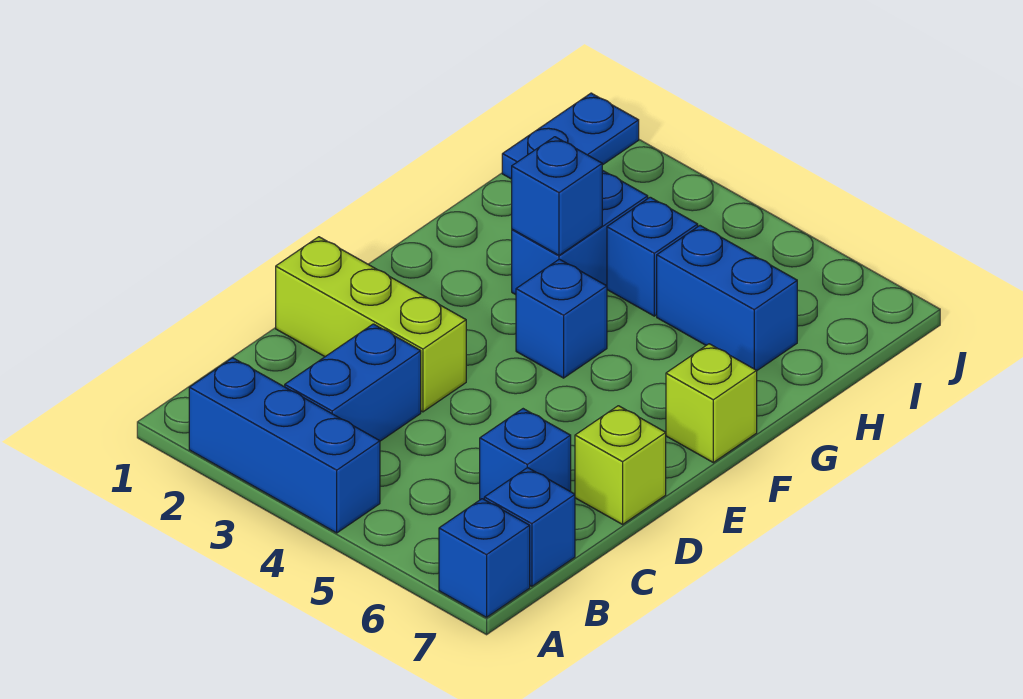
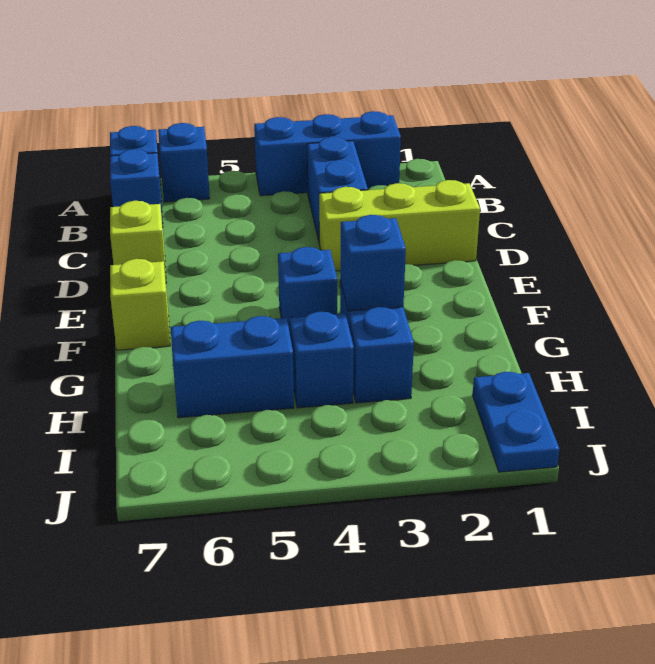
blue brick C6 level 1 -> blue brick A6 level 1

